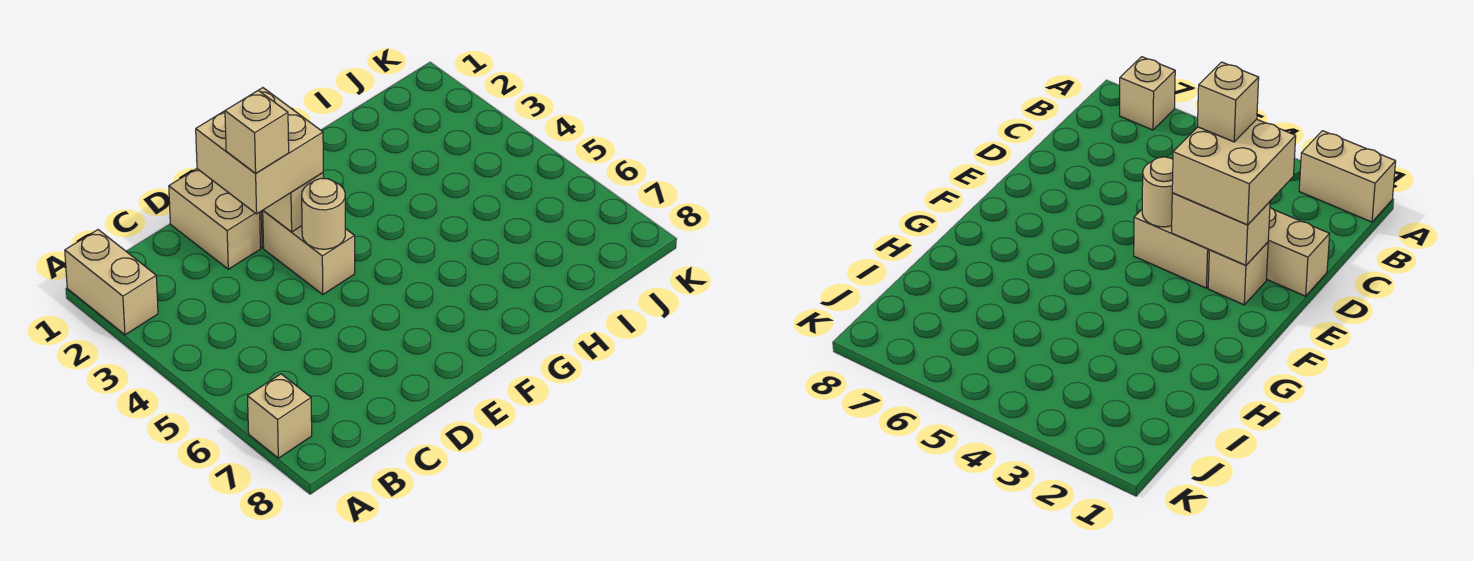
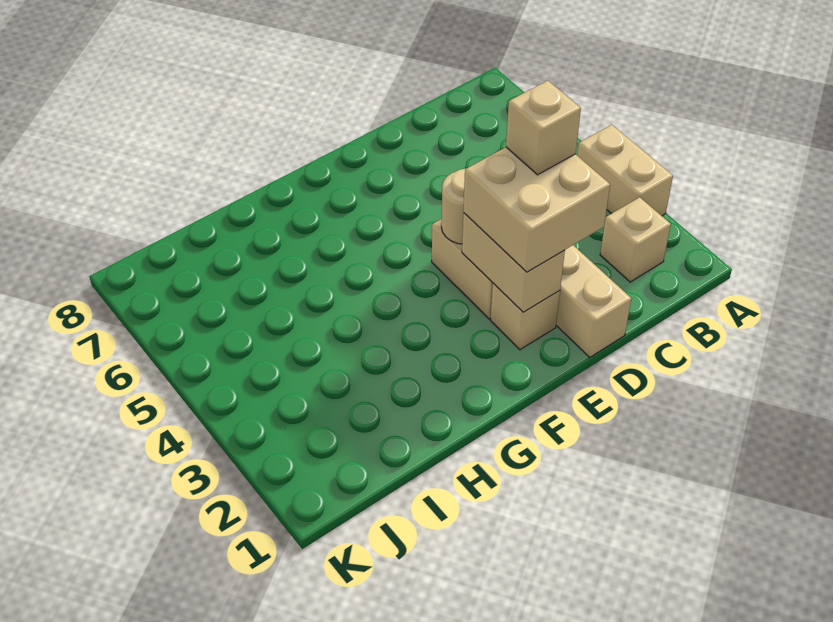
tan brick A1:A2 level 1 -> tan brick A3:A4 level 1
tan brick A7 level 1 -> tan brick B2 level 1

